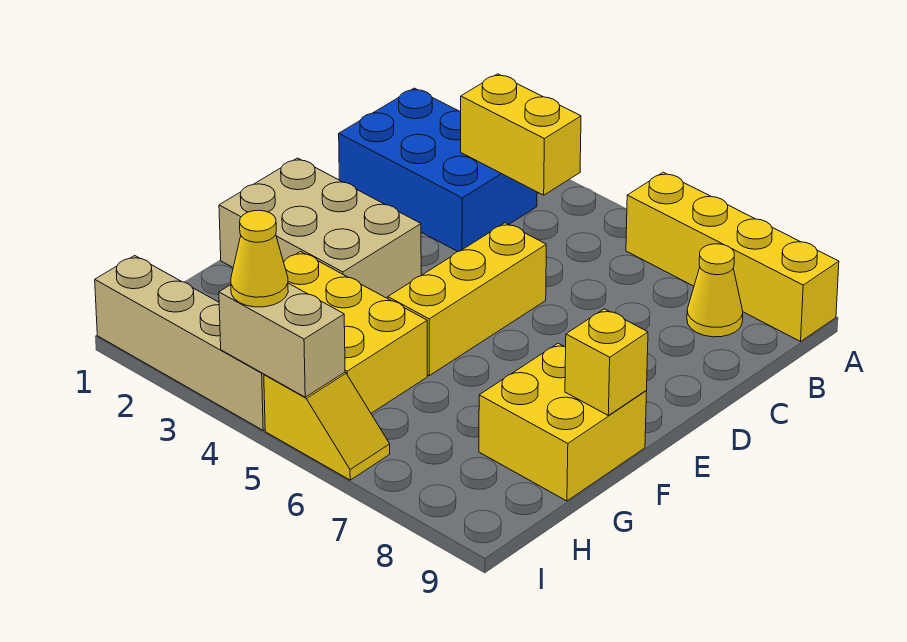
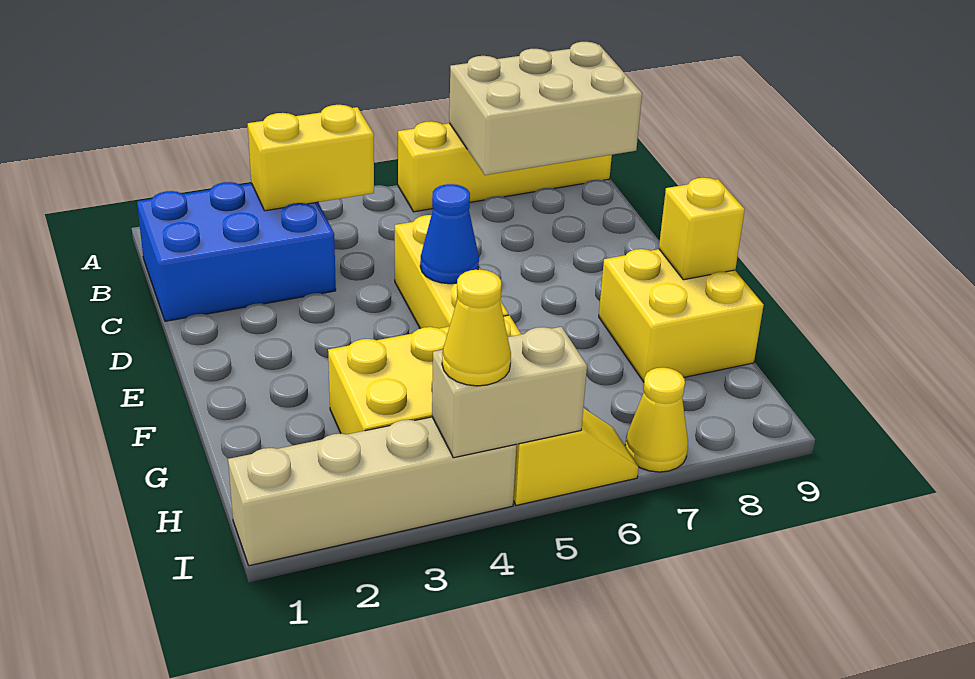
yellow cone B8 level 1 -> yellow cone I7 level 1
tan brick E1:F3 level 1 -> tan brick A7:B9 level 2
none -> blue cone E5 level 2

